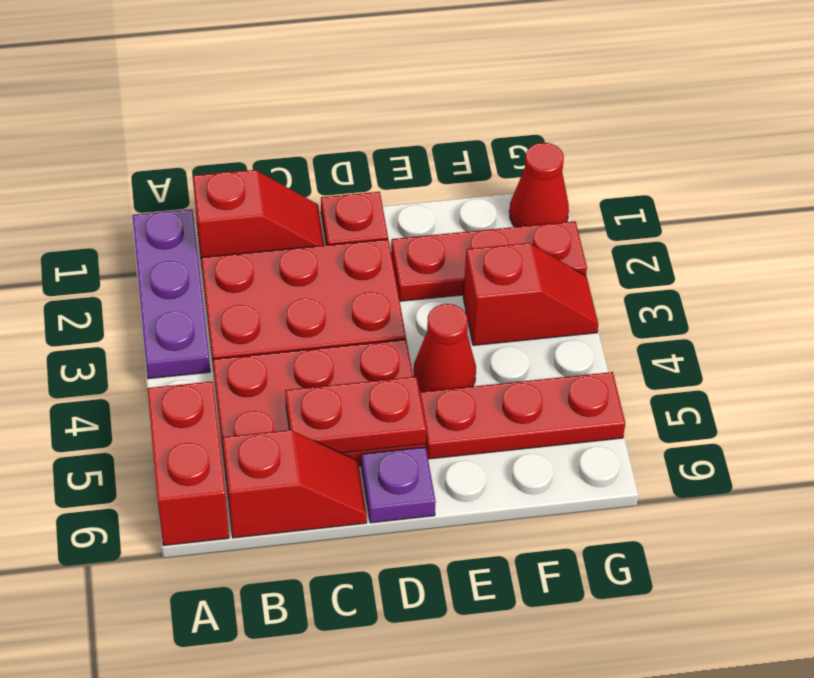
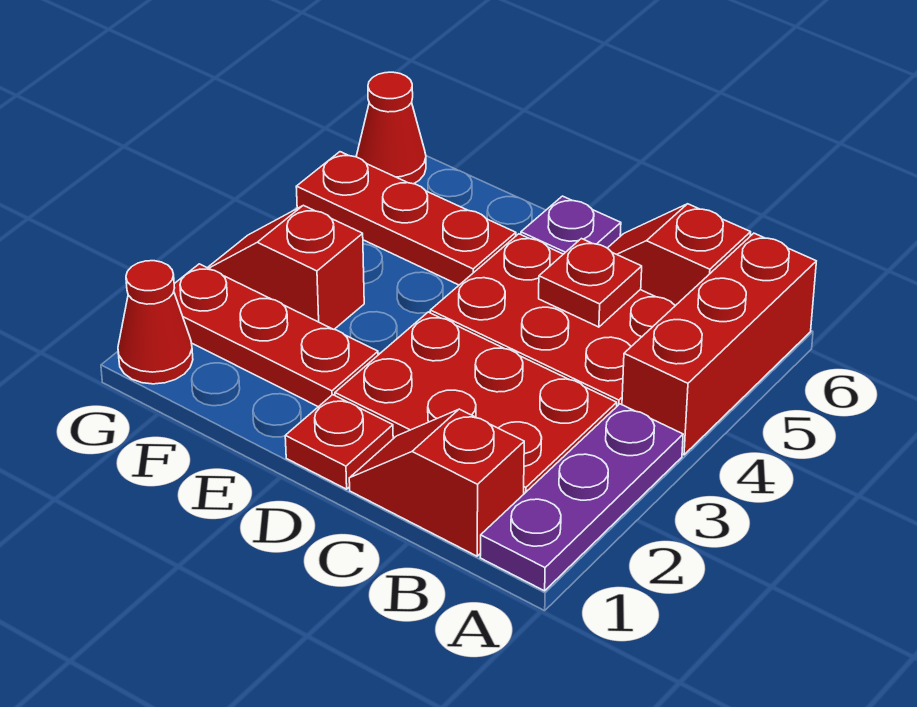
red brick A5:A6 level 1 -> red brick A4:A6 level 1
red plate C5:D5 level 2 -> red plate C5 level 2
red cone E4 level 1 -> red cone G6 level 1

